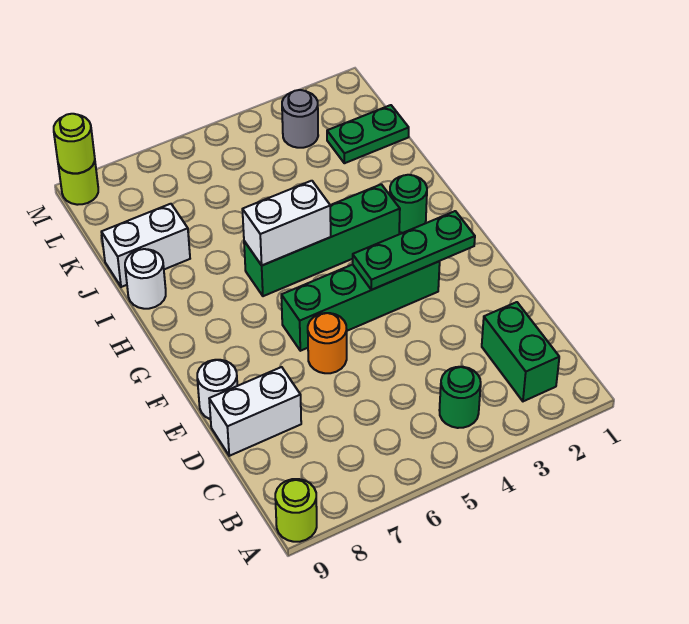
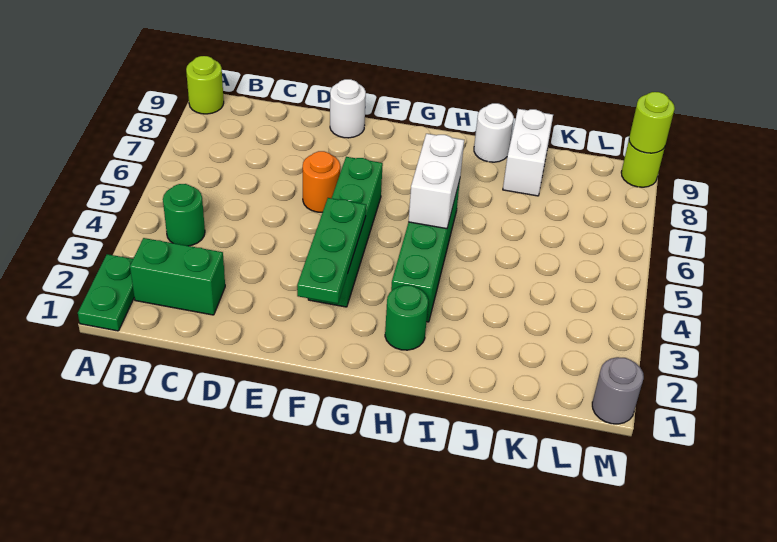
white brick D8:D9 level 1 -> none
green plate K1:K2 level 1 -> green plate A1:A2 level 1
grey round brick L3 level 1 -> grey round brick M1 level 1

